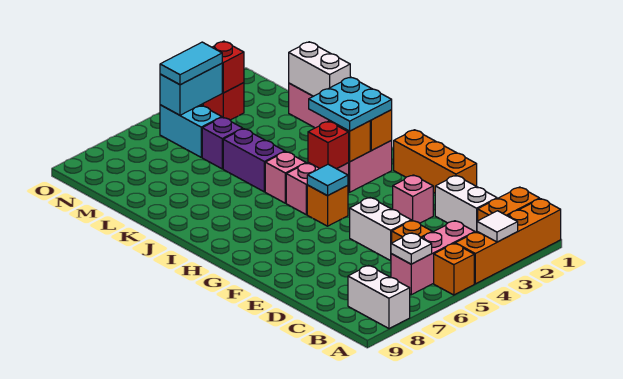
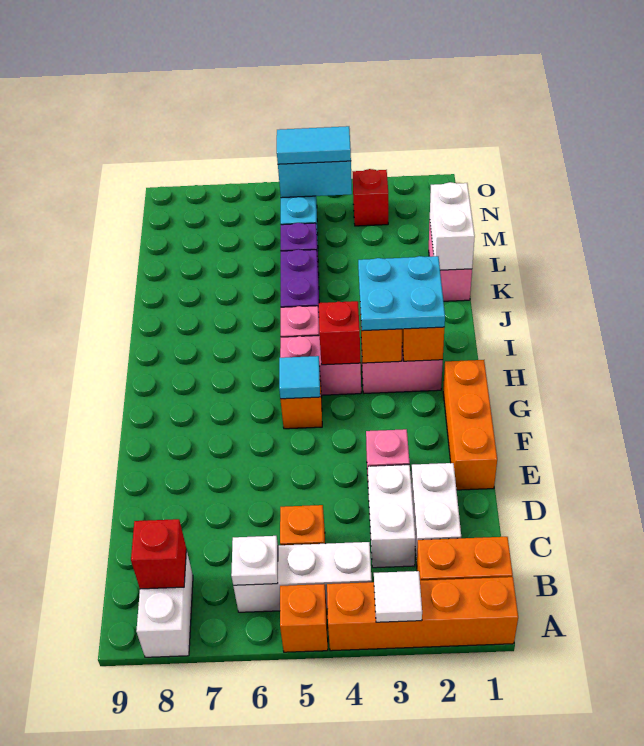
pink brick B4:B6 level 1 -> white brick B4:B6 level 1
white brick D5:E5 level 1 -> white brick C3:D3 level 1
red brick N3 level 2 -> red brick B8 level 2

